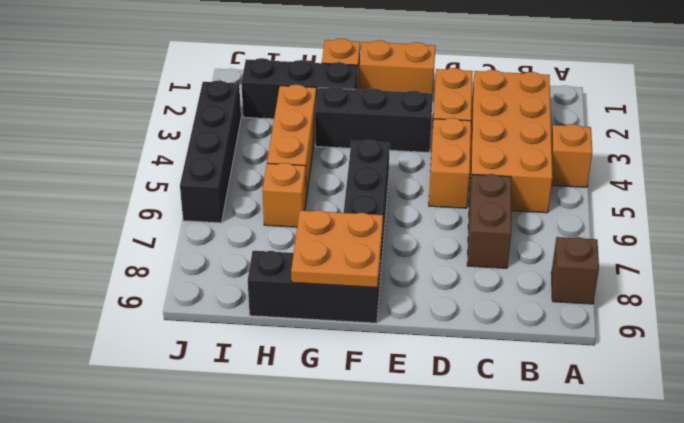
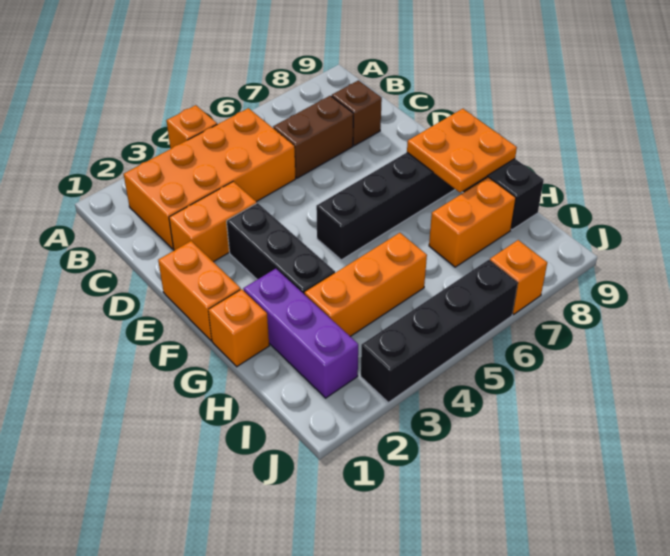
brown brick A8 level 1 -> brown brick C8 level 1
orange brick D4:D5 level 1 -> orange brick H7:H8 level 1
black brick G2:I2 level 1 -> purple brick G2:I2 level 1
orange brick H6 level 1 -> orange brick J7 level 1

